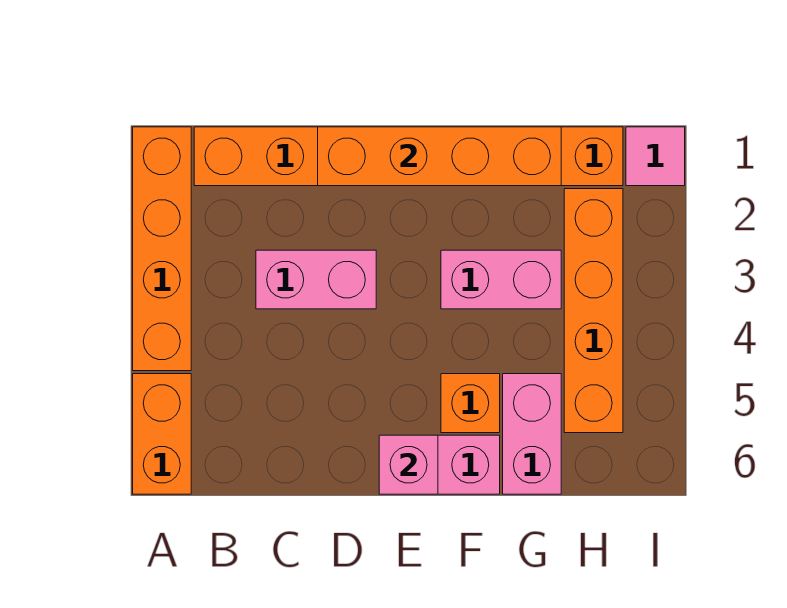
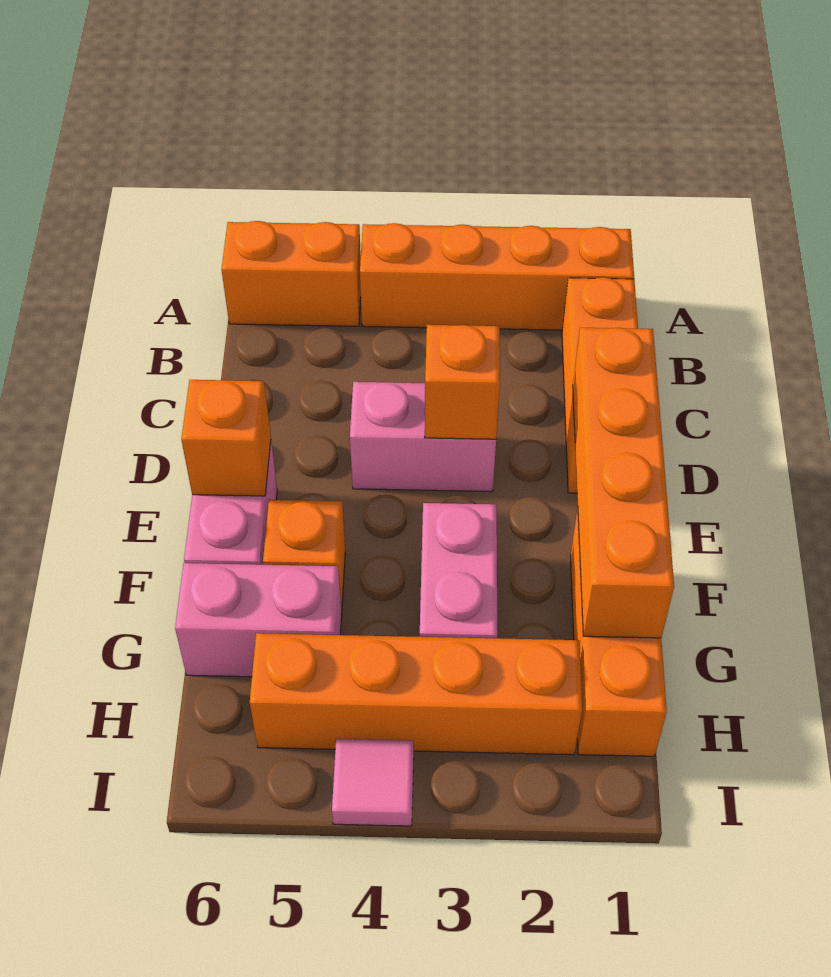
pink brick C3:D3 level 1 -> pink brick D3:D4 level 1
none -> orange brick D3 level 2
pink brick E6 level 2 -> orange brick E6 level 2
pink tile I1 level 1 -> pink tile I4 level 1

